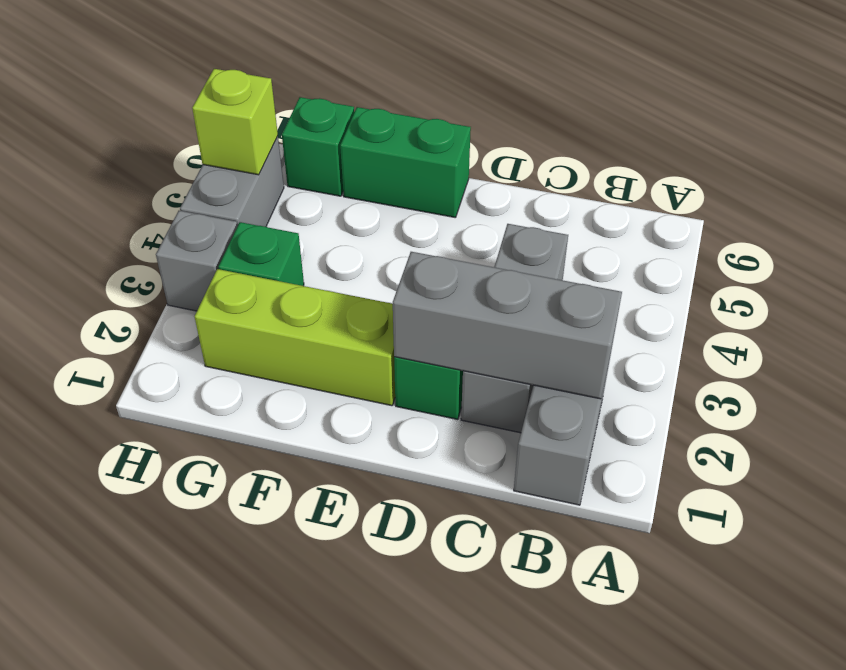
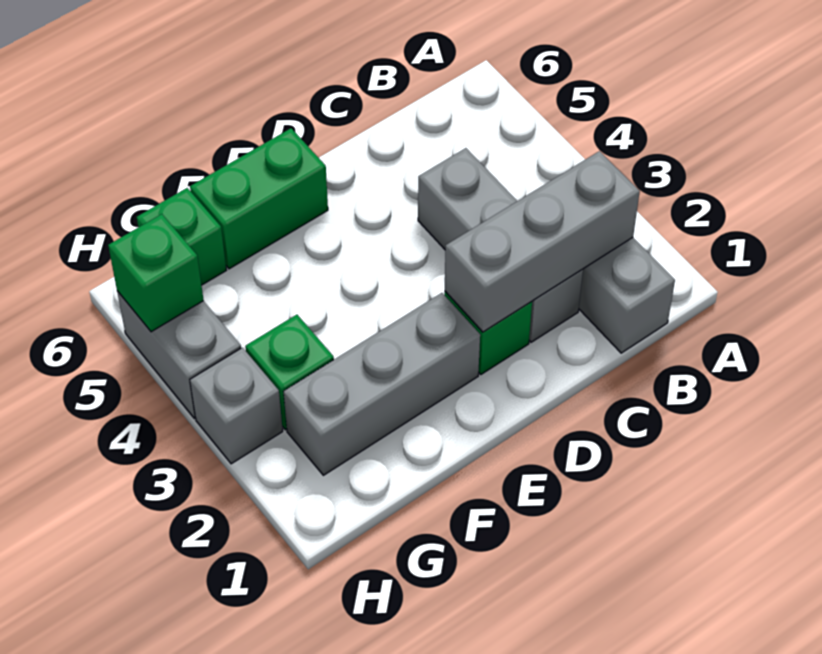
lime brick E2:G2 level 1 -> grey brick E2:G2 level 1
lime brick H5 level 2 -> green brick H5 level 2

